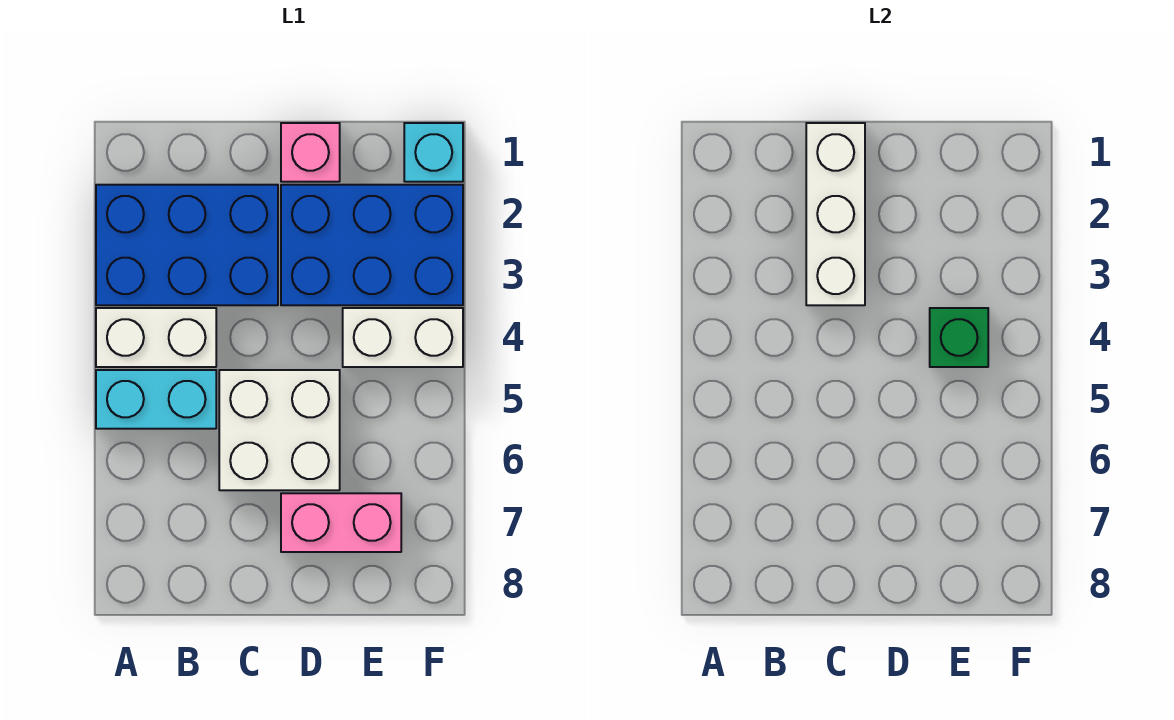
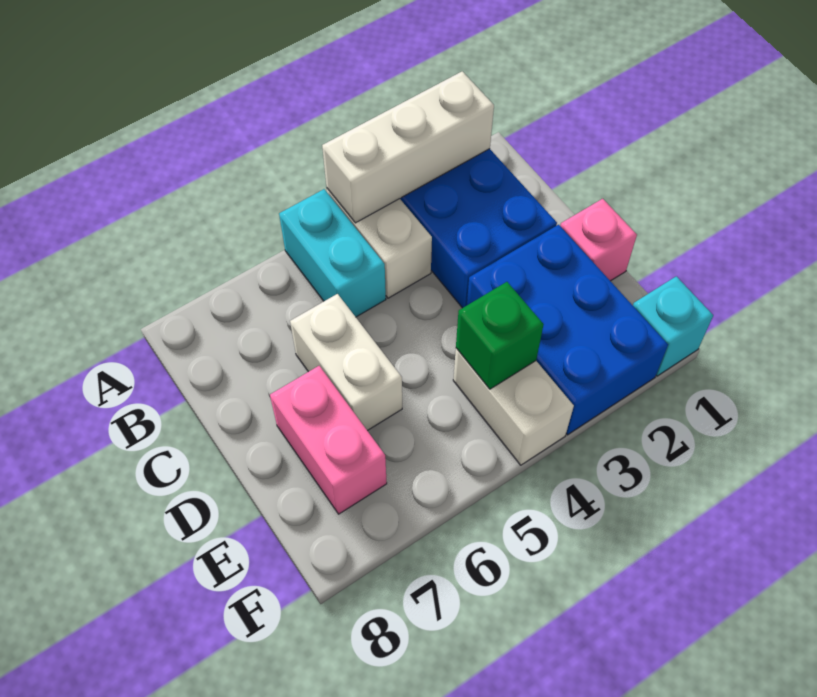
white brick C1:C3 level 2 -> white brick A2:A4 level 2
white brick C5:D6 level 1 -> white brick C6:D6 level 1

